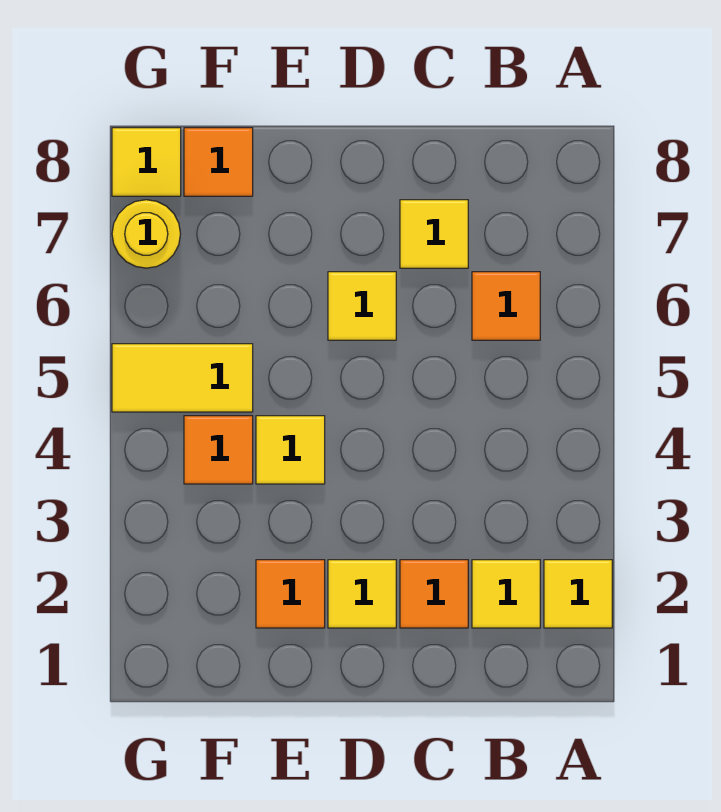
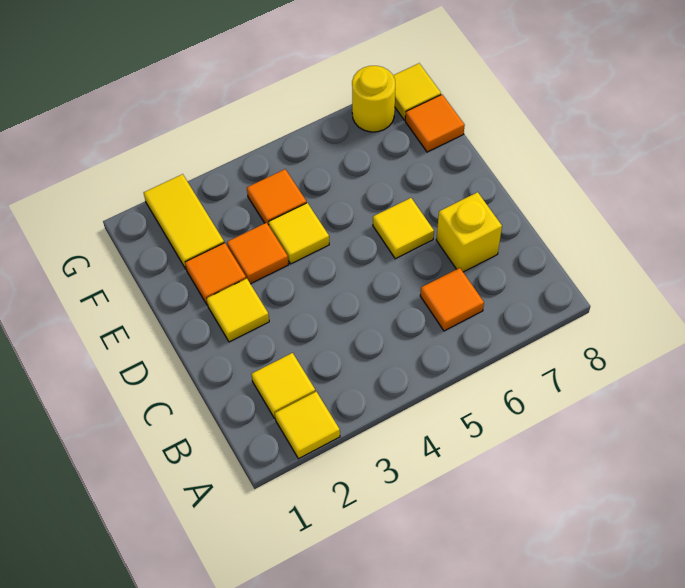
orange tile C2 level 1 -> orange tile E3 level 1
yellow tile C7 level 1 -> yellow brick C7 level 1
yellow tile F5:G5 level 1 -> yellow tile F2:G2 level 1

